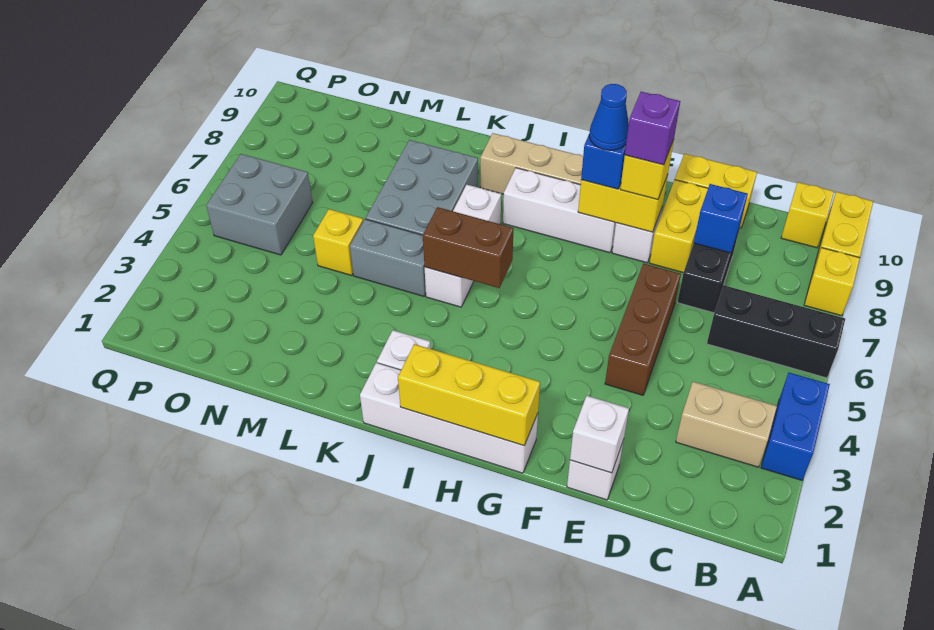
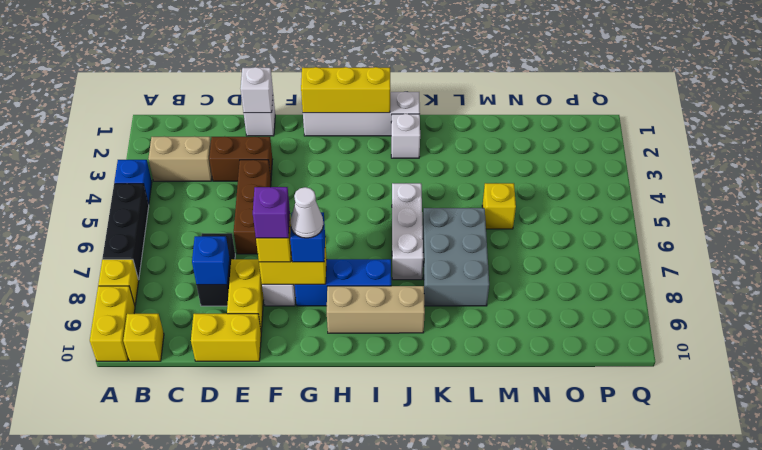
blue brick A3:A4 level 1 -> blue brick A4 level 1
black brick A6:C6 level 1 -> black brick A5:A7 level 1
white brick G8:I8 level 1 -> blue brick G8:I8 level 1
blue cone G8 level 4 -> white cone G8 level 4
brown brick I5:J5 level 2 -> brown brick D3:E3 level 1
grey brick K5:L5 level 1 -> none
grey brick O5:P6 level 1 -> none

